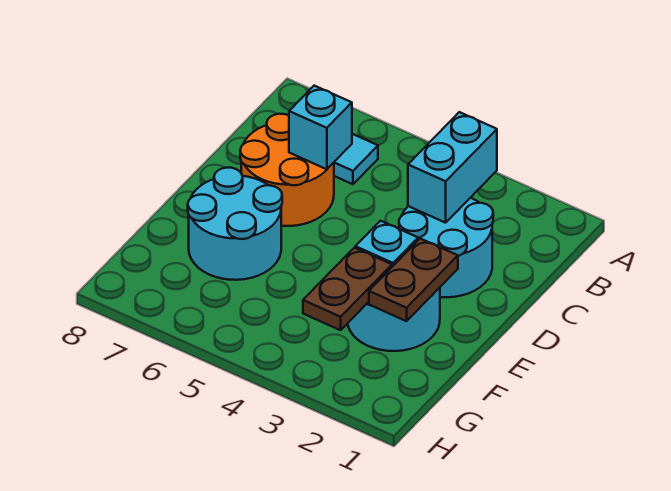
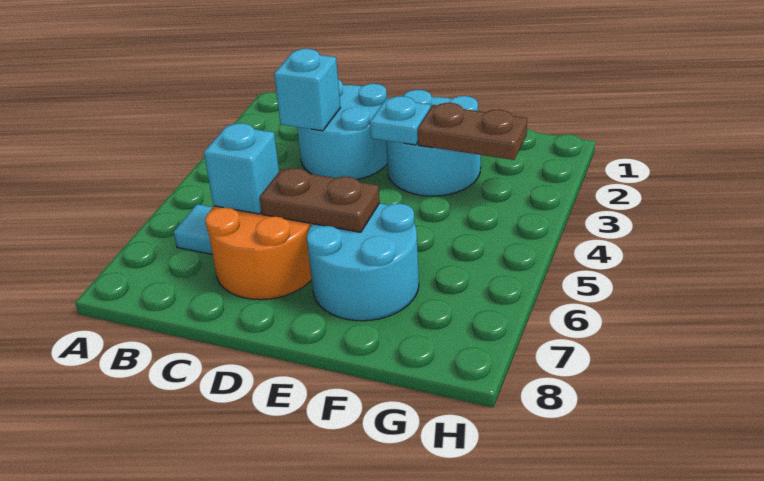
cyan brick B3:C3 level 2 -> cyan brick C3 level 2
brown plate E2:F2 level 2 -> brown plate D6:E6 level 2

